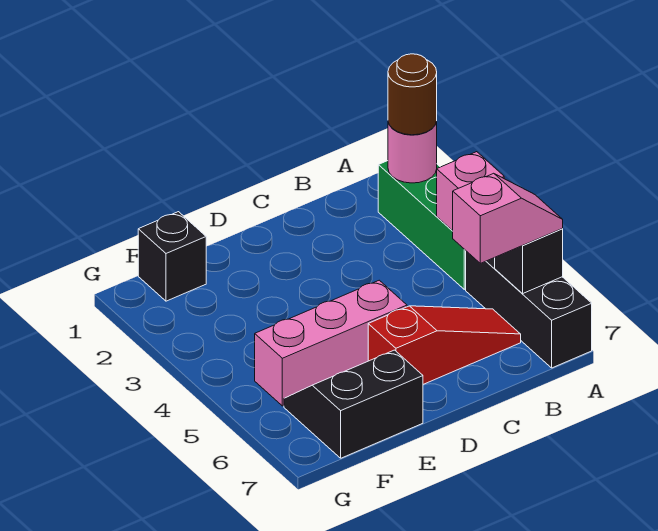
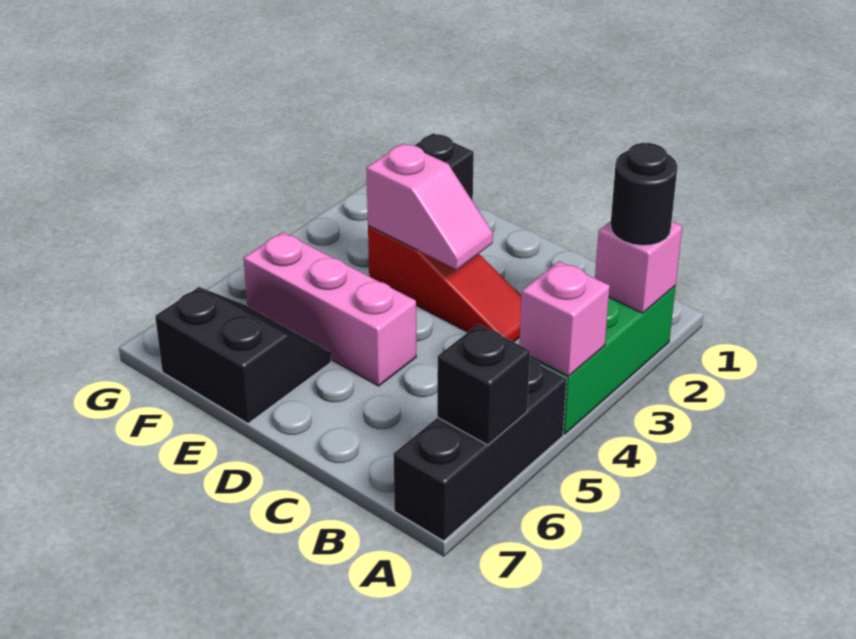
pink round brick A2 level 2 -> pink brick A2 level 2
brown round brick A2 level 3 -> black round brick A2 level 3
pink slope A6:B6 level 3 top B -> pink slope D3:E3 level 2 top E
red slope B6:D6 level 1 top D -> red slope C3:E3 level 1 top E

